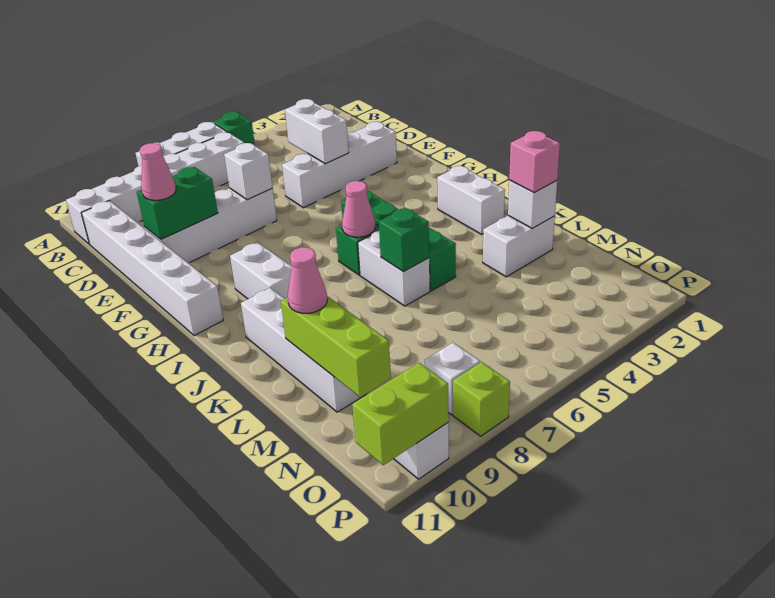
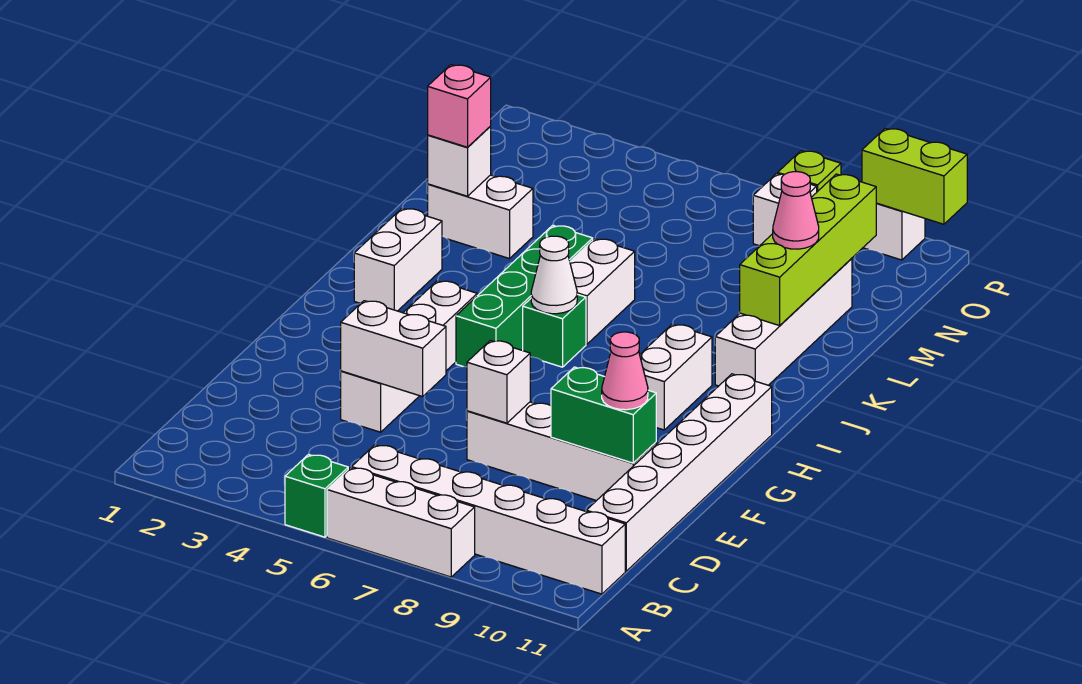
white brick D4:E4 level 2 -> white brick E4:E5 level 2
white brick E2:E5 level 1 -> white brick E4:H4 level 1
pink cone I6 level 2 -> white cone I6 level 2
green brick K6 level 2 -> none
lime brick L10:N10 level 2 -> lime brick K10:N10 level 2

